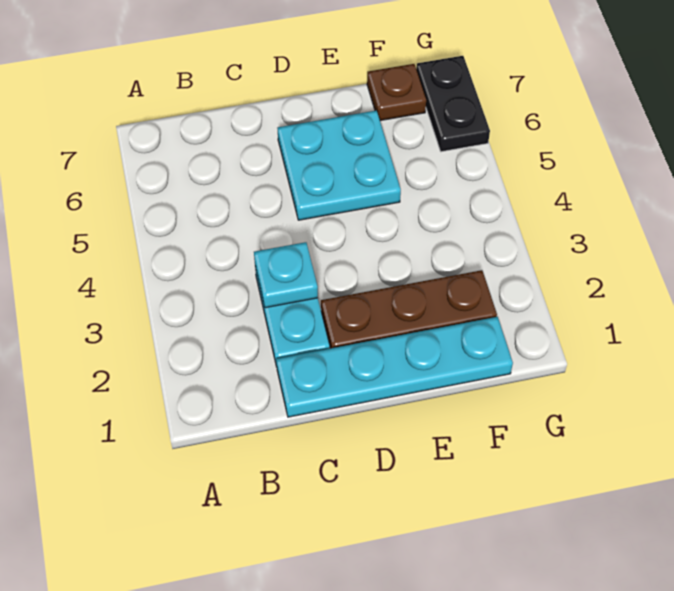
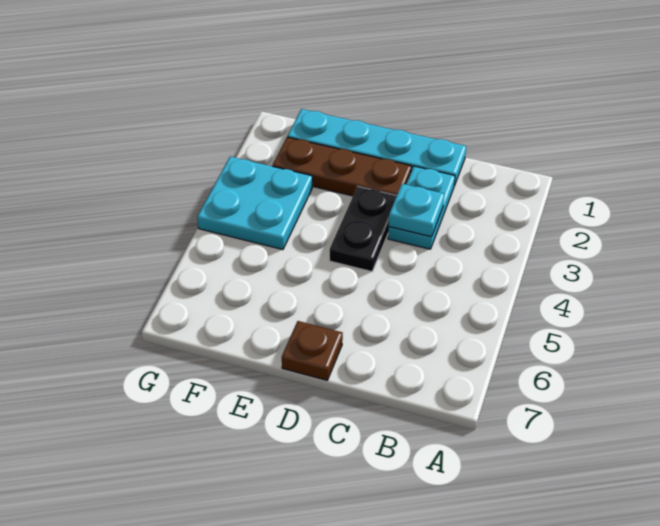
cyan plate D5:E6 level 1 -> cyan plate F3:G4 level 1
brown plate F7 level 1 -> brown plate D7 level 1
black plate G6:G7 level 1 -> black plate D3:D4 level 1

